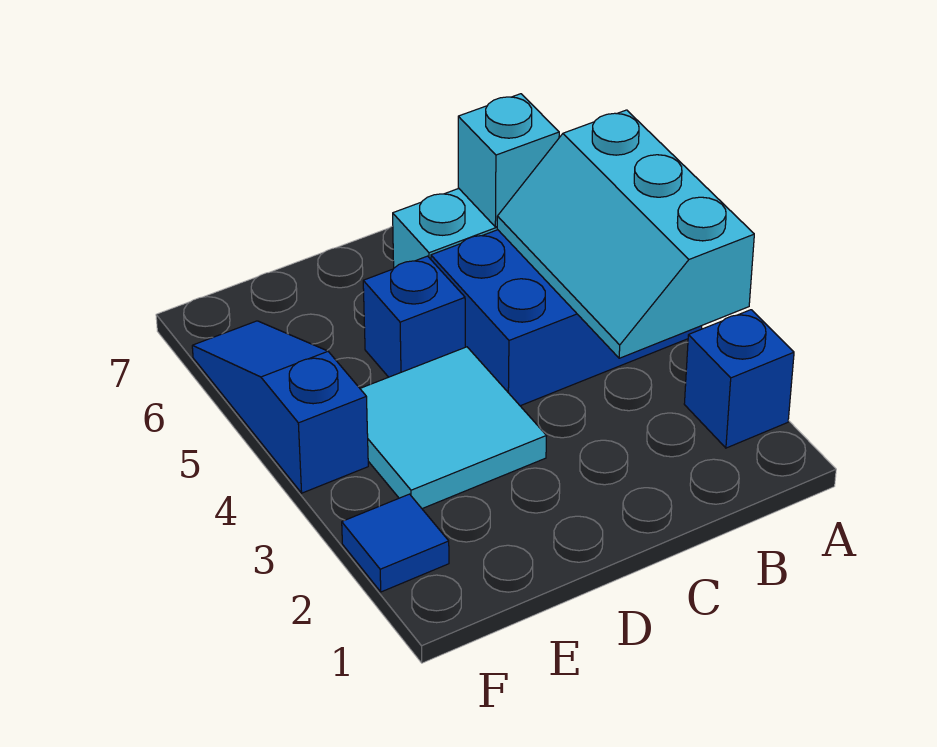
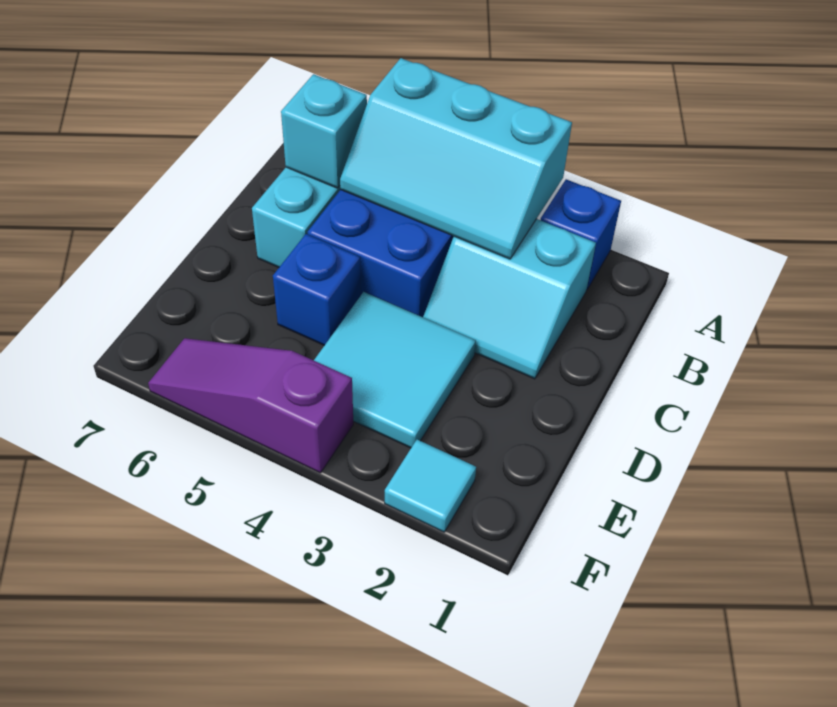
none -> cyan slope B2:C3 level 1 top B
blue tile F2 level 1 -> cyan tile F2 level 1
blue slope F4:F6 level 1 top 4 -> purple slope F4:F6 level 1 top 4

